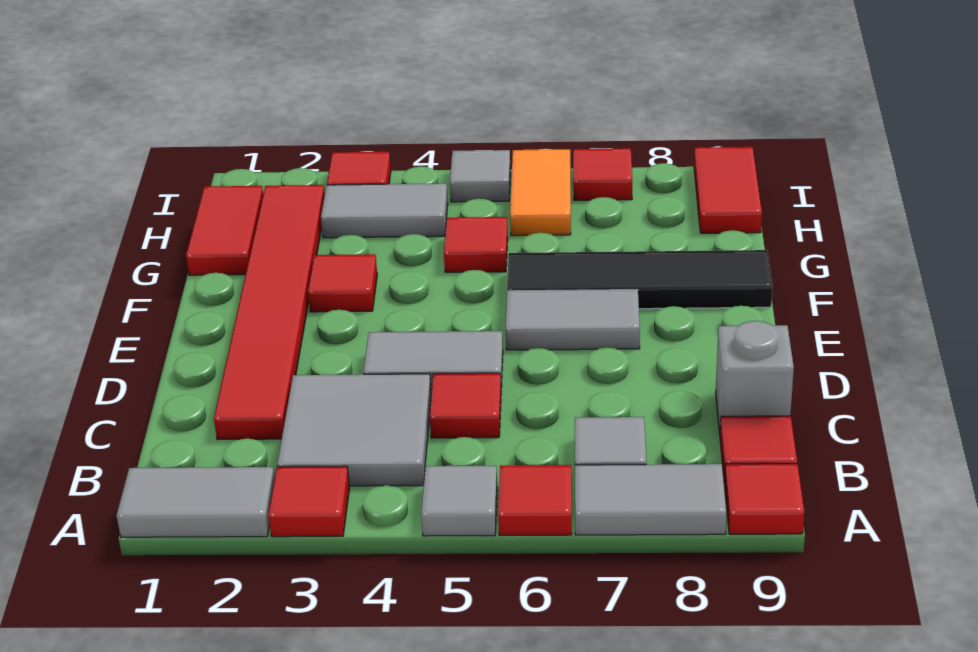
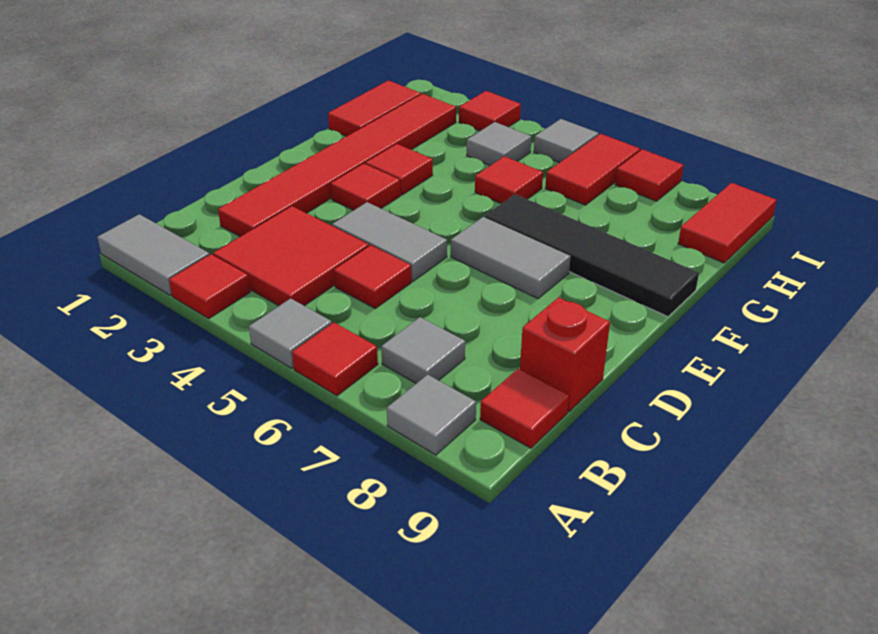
grey tile A7:A8 level 1 -> grey tile A8 level 1
red tile A9 level 1 -> red tile E3 level 1
grey tile B3:C4 level 1 -> red tile B3:C4 level 1
grey brick C9 level 1 -> red brick C9 level 1
grey tile H3:H4 level 1 -> grey tile H4 level 1
orange tile H6:I6 level 1 -> red tile H6:I6 level 1

